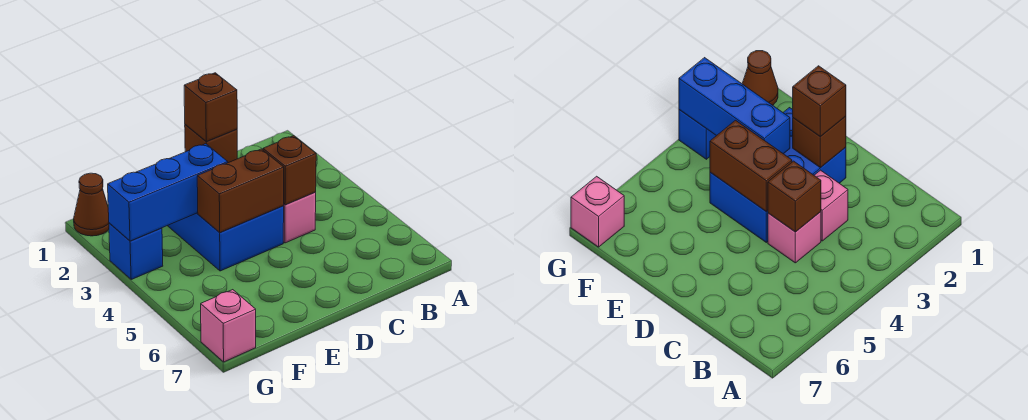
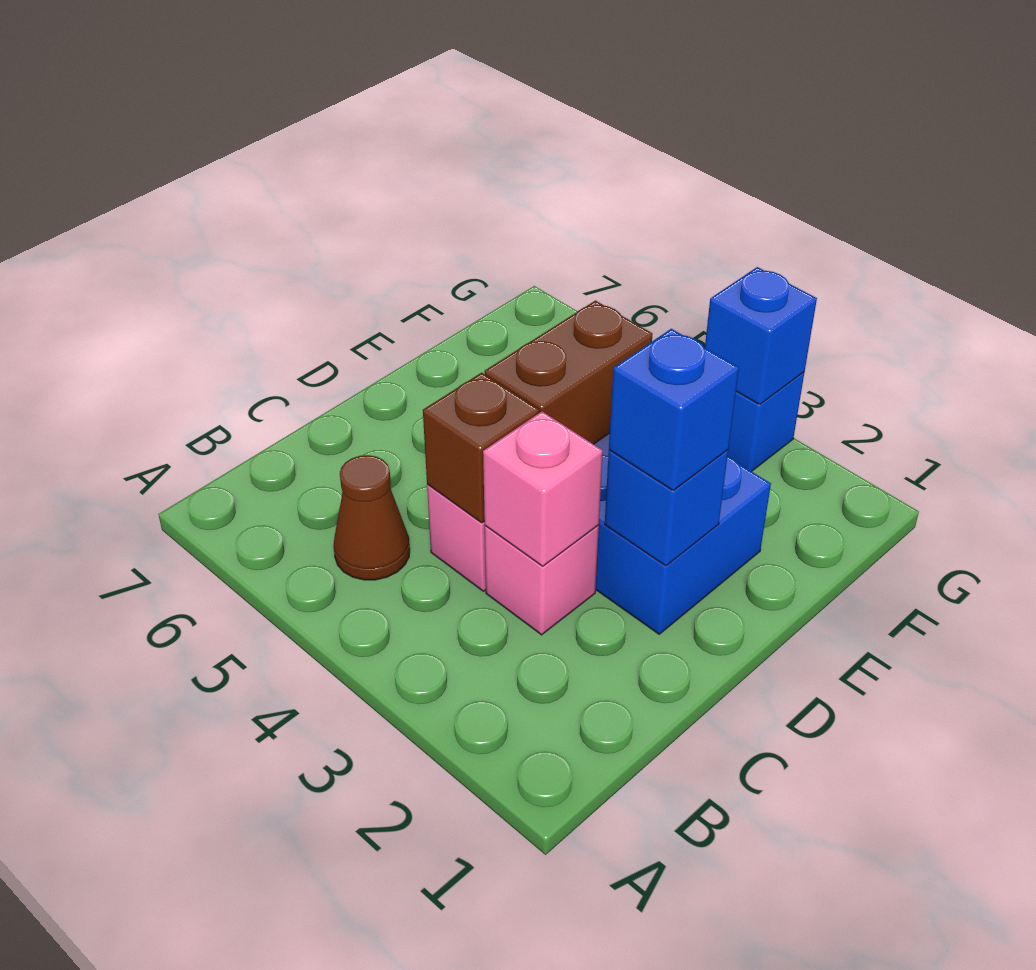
brown brick D2 level 2 -> blue brick D2 level 2
brown brick D2 level 3 -> blue brick D2 level 3
blue brick E3:G3 level 2 -> blue brick G3 level 2
brown cone G1 level 1 -> brown cone B5 level 1
pink brick G7 level 1 -> pink brick C3 level 2

